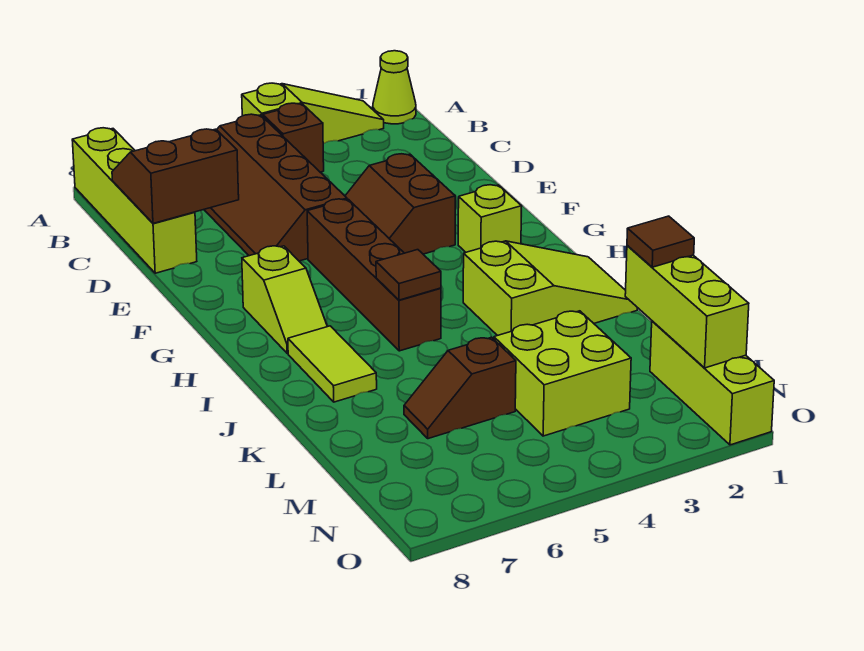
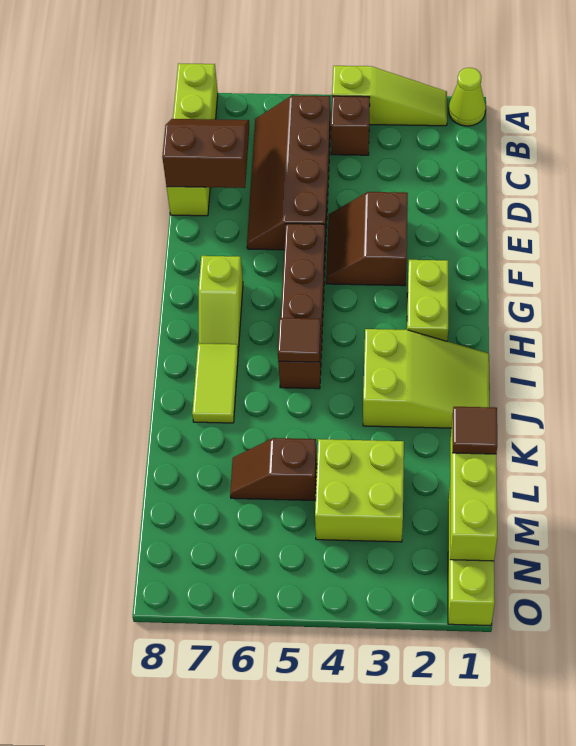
lime brick G2 level 1 -> lime brick G2:H2 level 1

